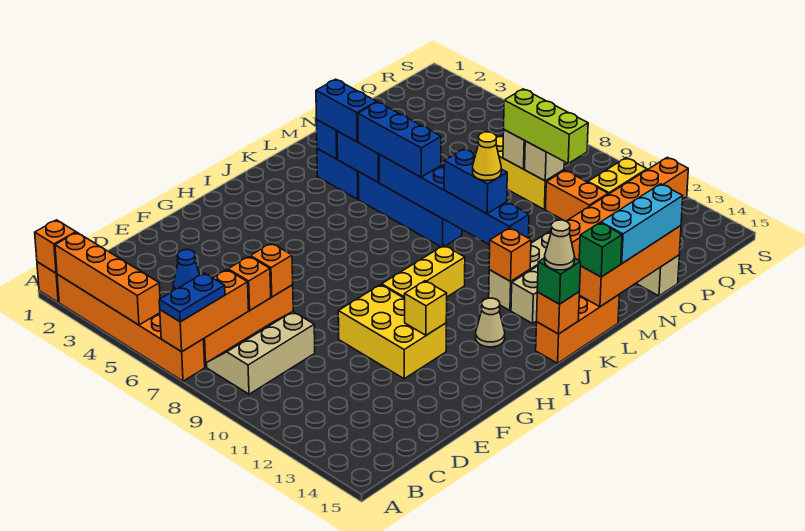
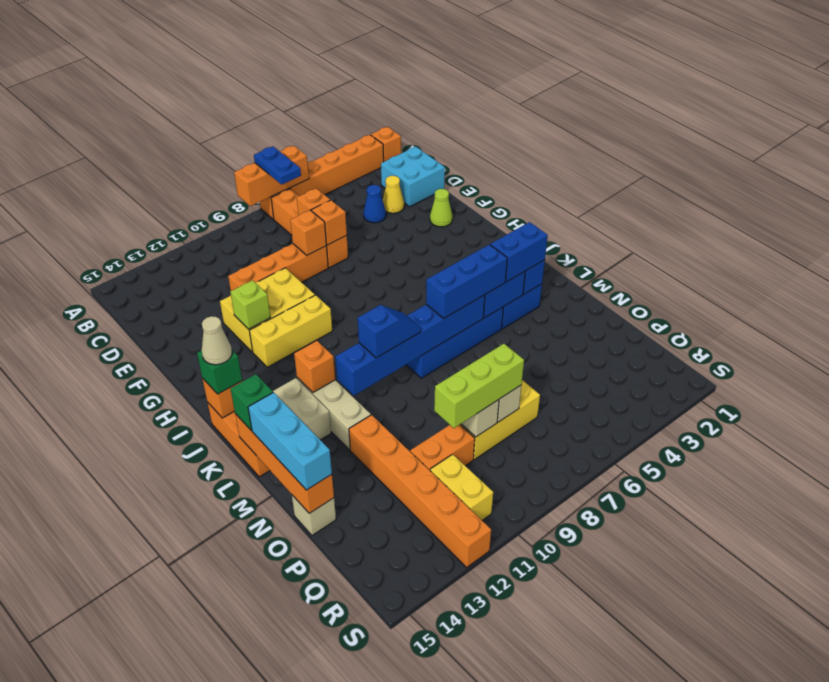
orange brick A1 level 2 -> orange brick E8 level 2
orange brick A2:A5 level 2 -> orange brick E8:E11 level 1
orange brick A7:C7 level 2 -> orange brick A6:A8 level 2
tan slope B8:D9 level 1 top 9 -> none
none -> cyan brick C1:D2 level 1
none -> lime cone F2 level 1
yellow brick G12 level 2 -> lime brick G12 level 2
yellow brick H10:J10 level 1 -> yellow brick H10:H12 level 1
tan cone I13 level 1 -> none
blue brick L9:L10 level 3 -> blue slope L9:L10 level 3 top 10
yellow cone L10 level 4 -> yellow cone D3 level 1

